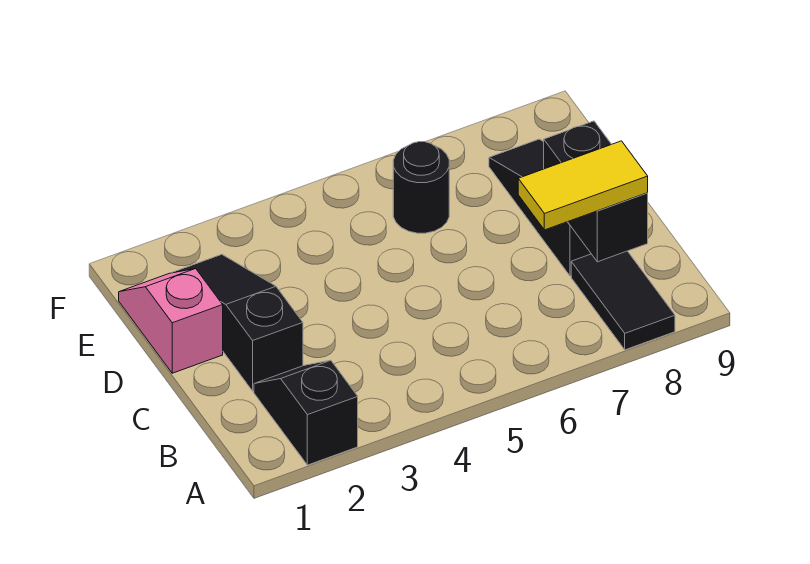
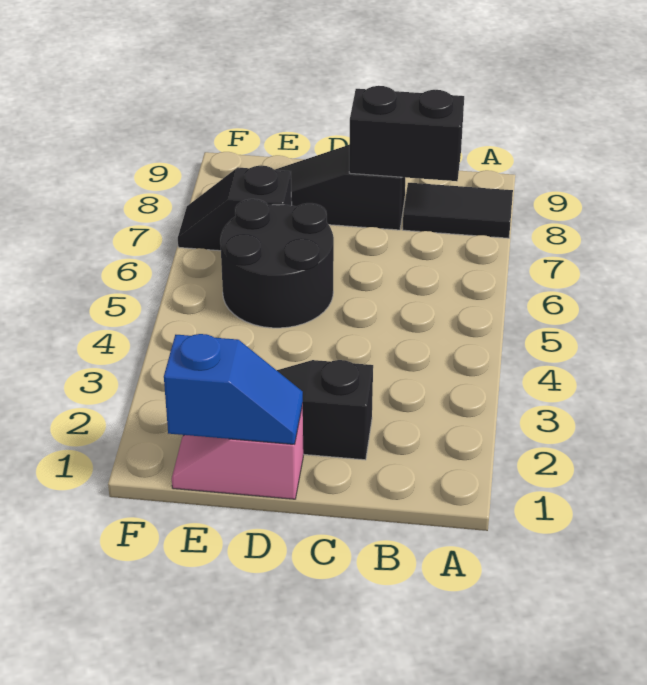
black slope A2:B2 level 1 top A -> black slope E7:F7 level 1 top E
yellow tile B7:B8 level 3 -> none
none -> blue slope D1:E1 level 2 top E
black round brick E6 level 1 -> black round brick D5:E6 level 1

